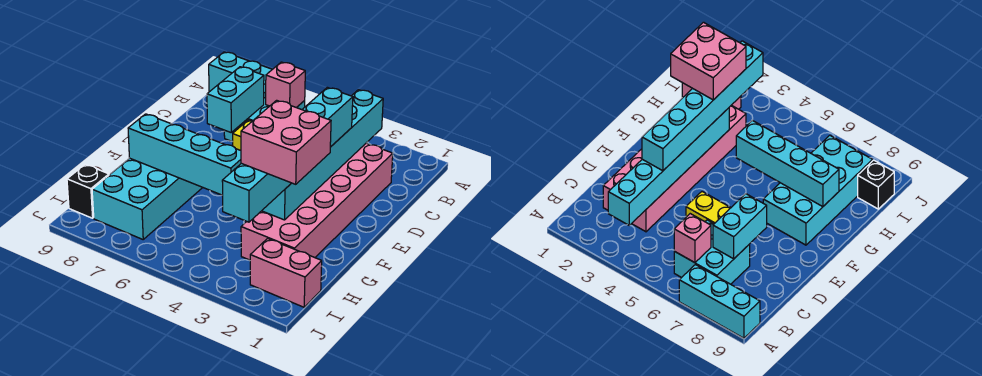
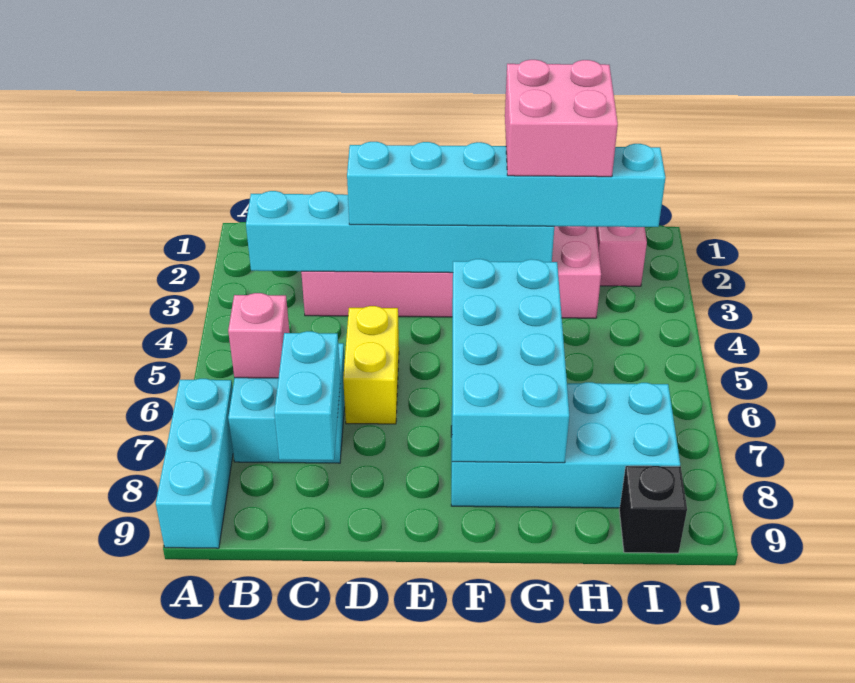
cyan brick C7:D7 level 2 -> cyan brick C7:C8 level 2
cyan brick G5:G8 level 2 -> cyan brick F5:G8 level 2

